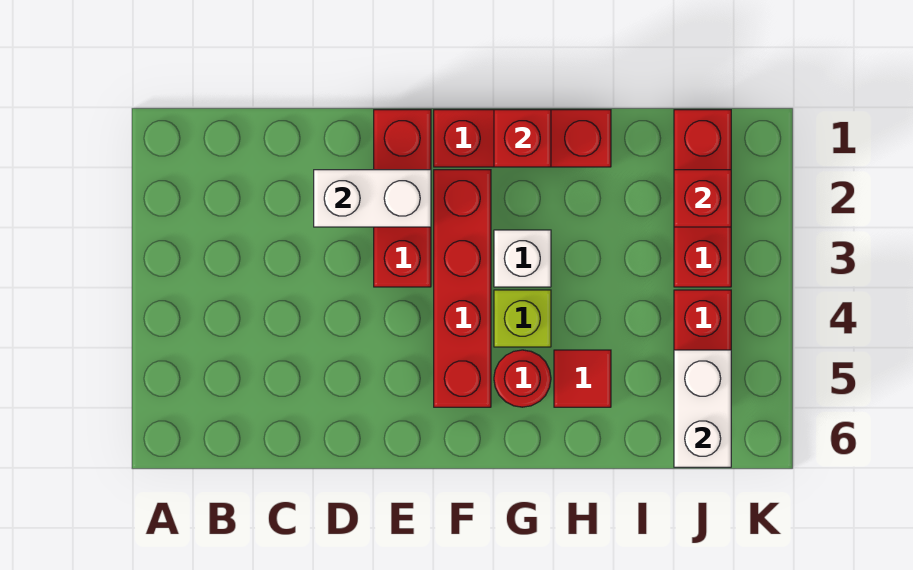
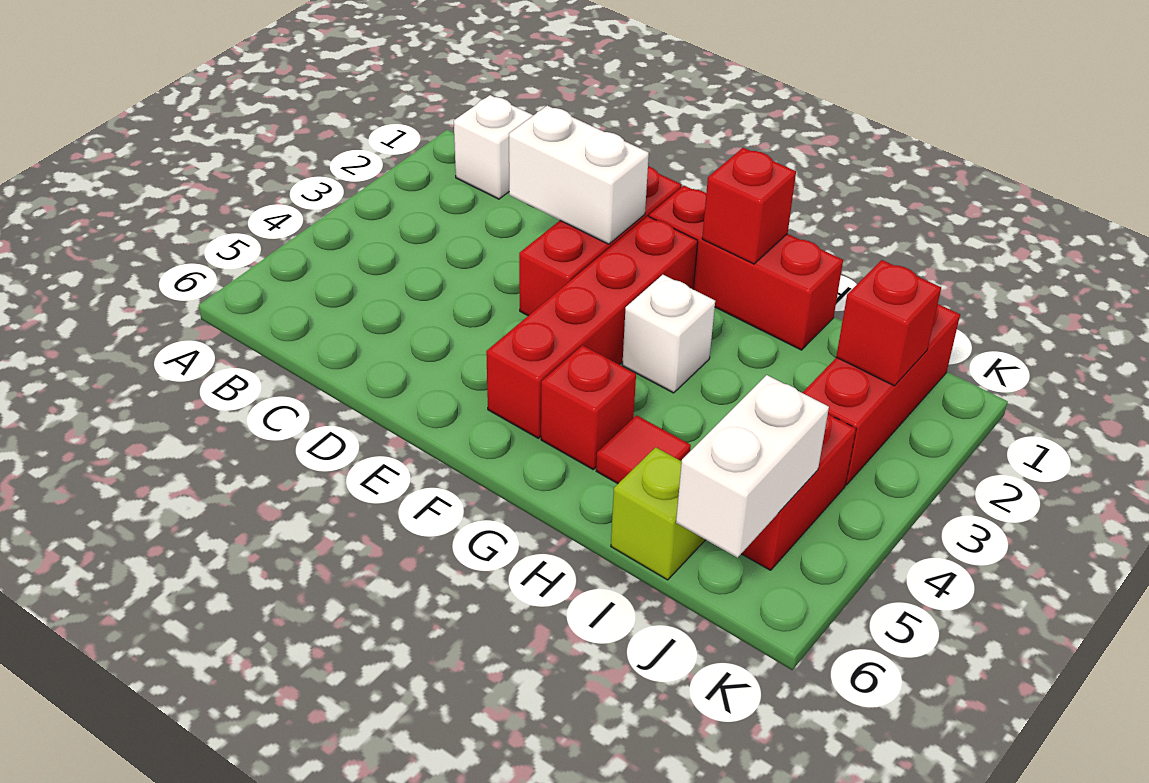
none -> white brick B1 level 1
lime brick G4 level 1 -> lime brick I6 level 1
red round brick G5 level 1 -> red brick G5 level 1

